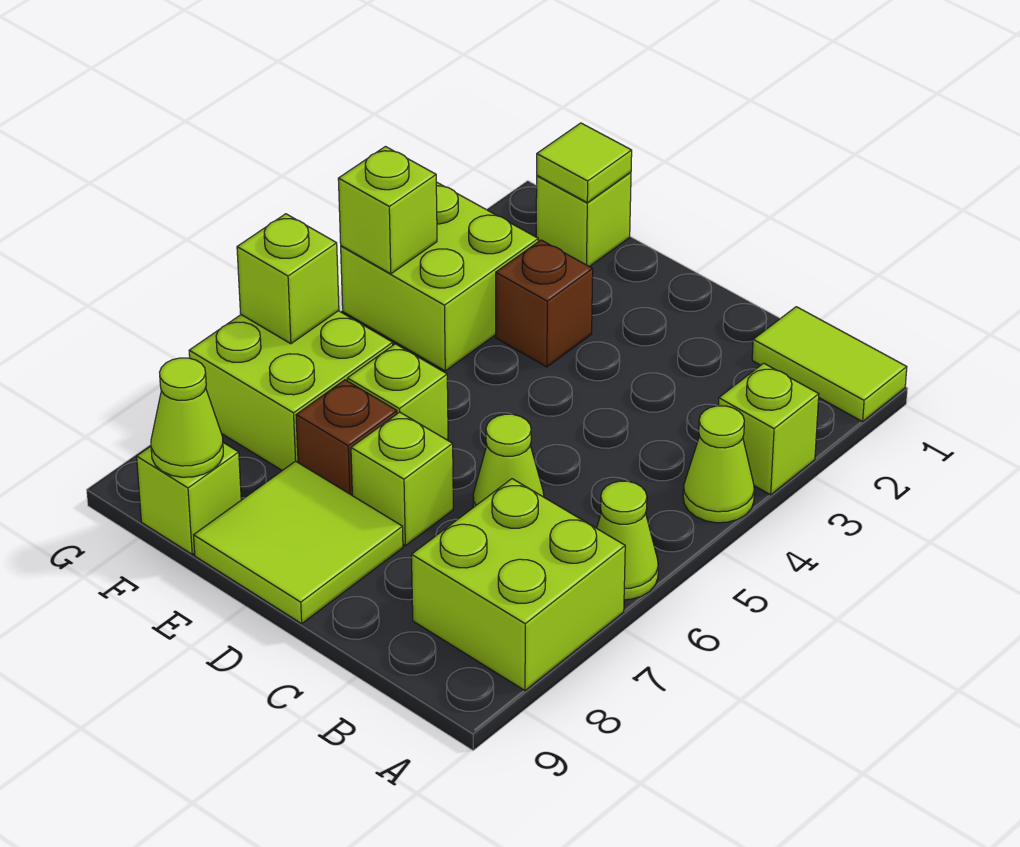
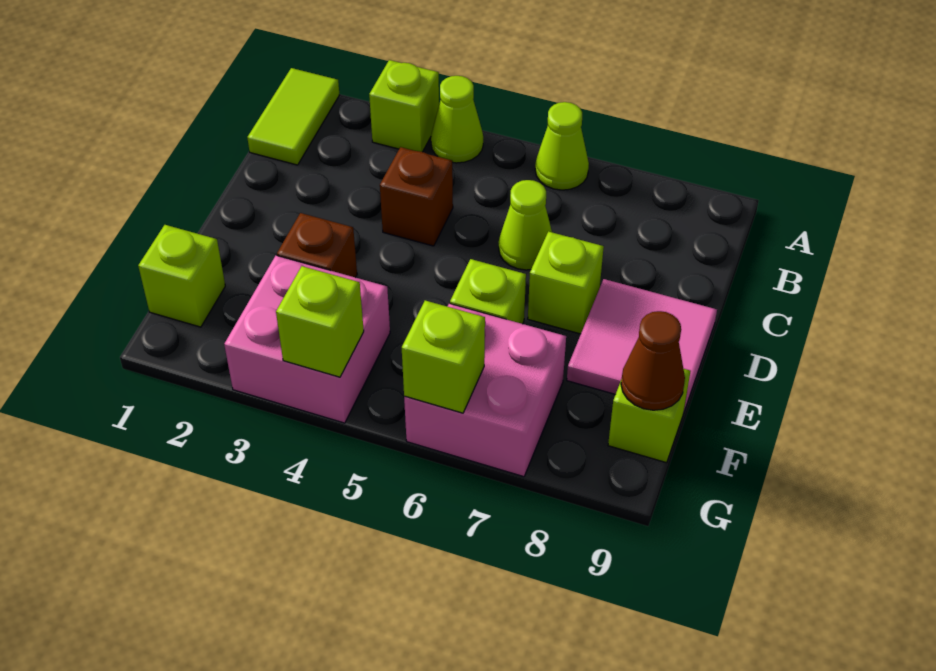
lime brick A7:B8 level 1 -> none
lime tile D8:E9 level 1 -> pink tile D8:E9 level 1
brown brick E7 level 1 -> brown brick C4 level 1
lime tile F1 level 2 -> none
lime brick F3:G4 level 1 -> pink brick F3:G4 level 1
lime brick F6:G7 level 1 -> pink brick F6:G7 level 1
lime cone F9 level 2 -> brown cone F9 level 2

